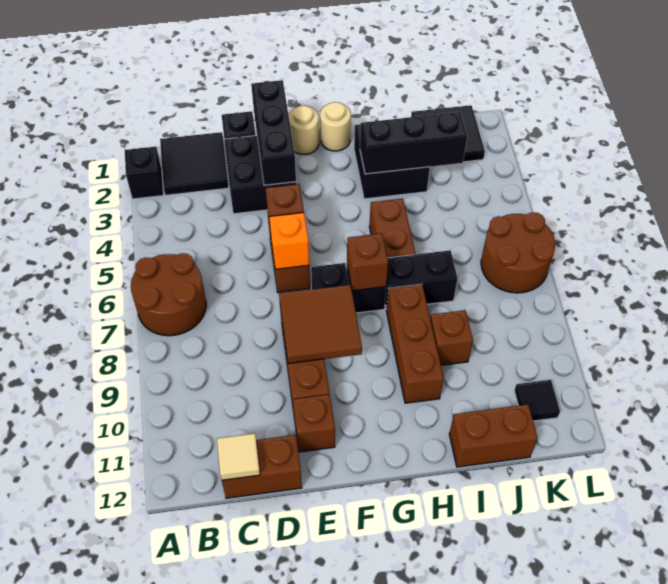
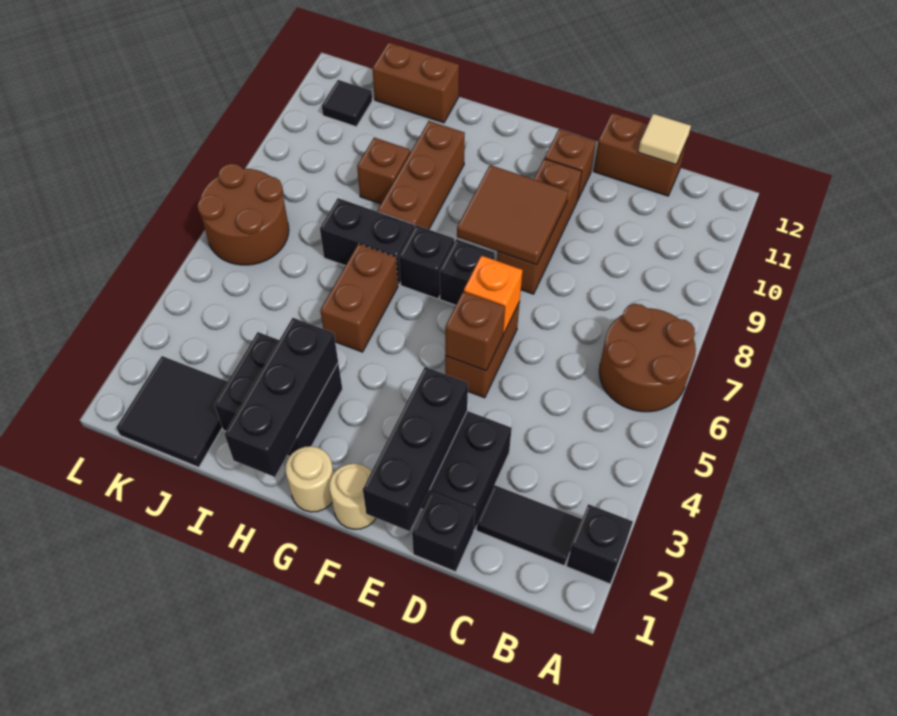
black tile B1:C2 level 1 -> black tile B2:C2 level 1
brown brick G7 level 2 -> none
black brick H3:J3 level 2 -> black brick H1:H3 level 2

